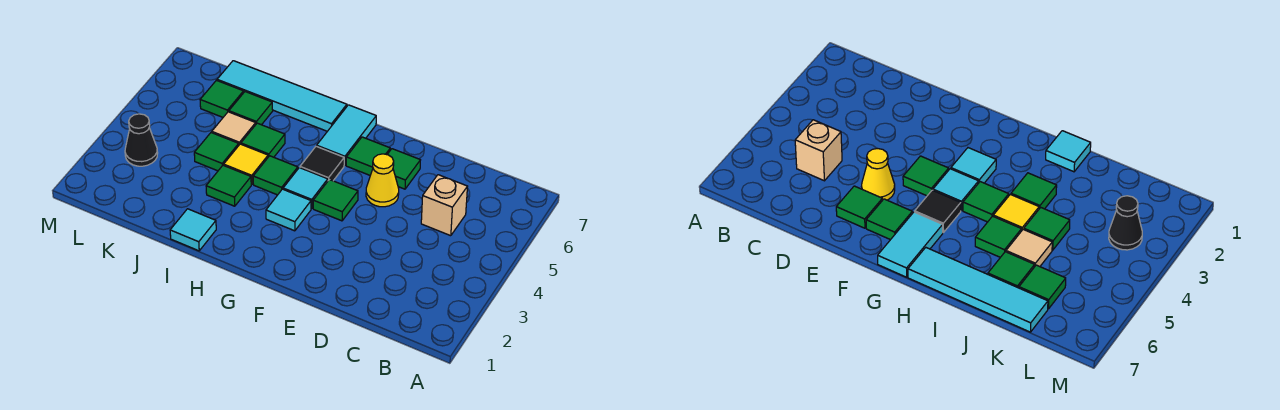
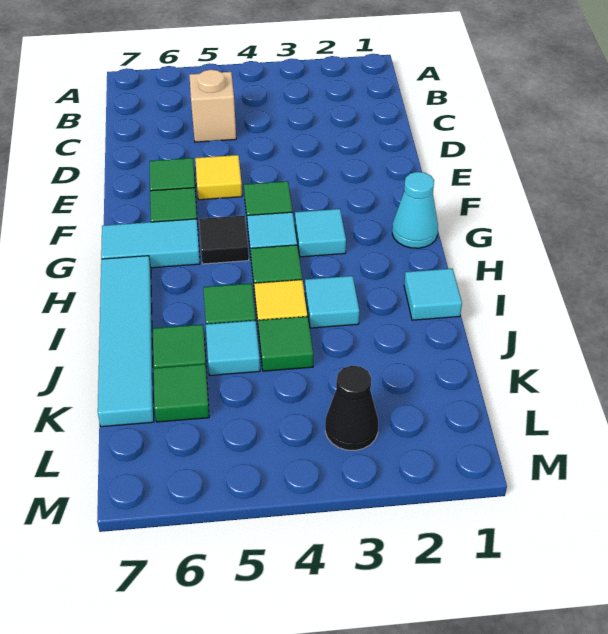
yellow cone E5 level 1 -> yellow tile E5 level 1
none -> cyan cone G1 level 1
green tile I3 level 1 -> cyan tile I3 level 1
tan tile J5 level 1 -> cyan tile J5 level 1

